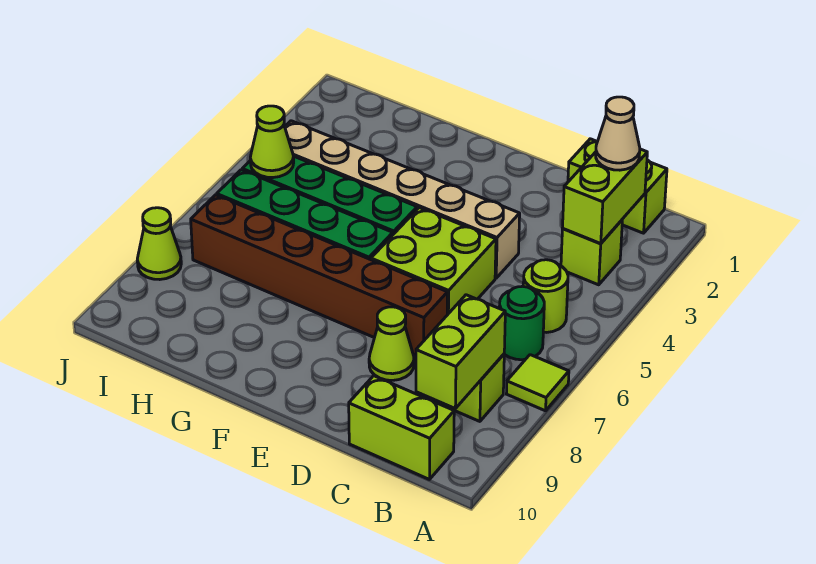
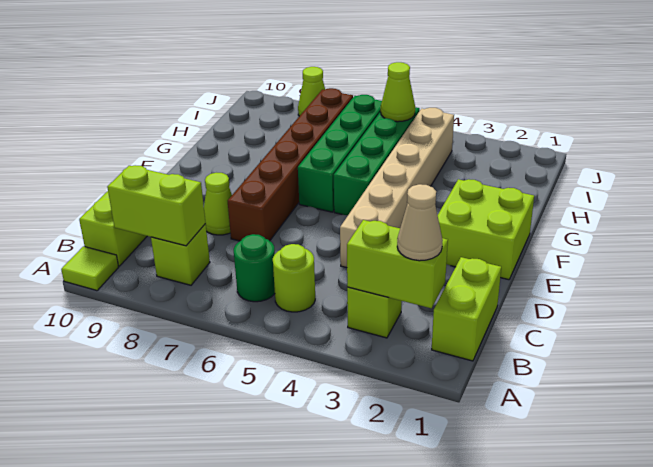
lime tile A7 level 1 -> lime tile A10 level 1
lime brick D5:E6 level 1 -> lime brick E1:F2 level 1

